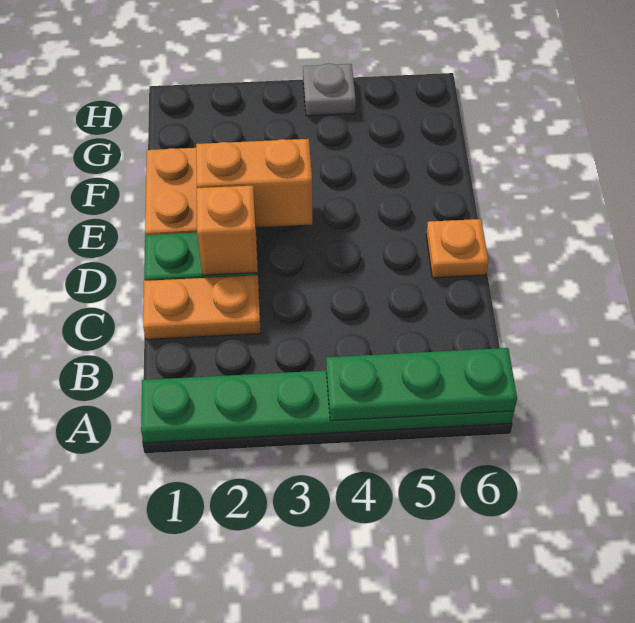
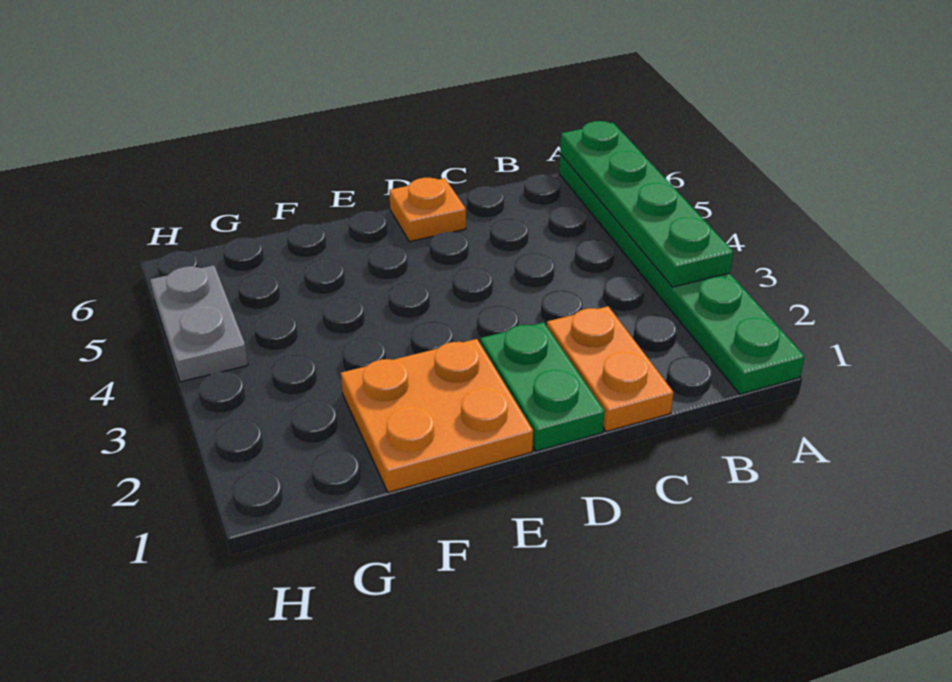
green plate A4:A6 level 2 -> green plate A3:A6 level 2
orange brick D2 level 2 -> none
orange brick E2:E3 level 2 -> none
grey plate H4 level 1 -> grey plate H4:H5 level 1

